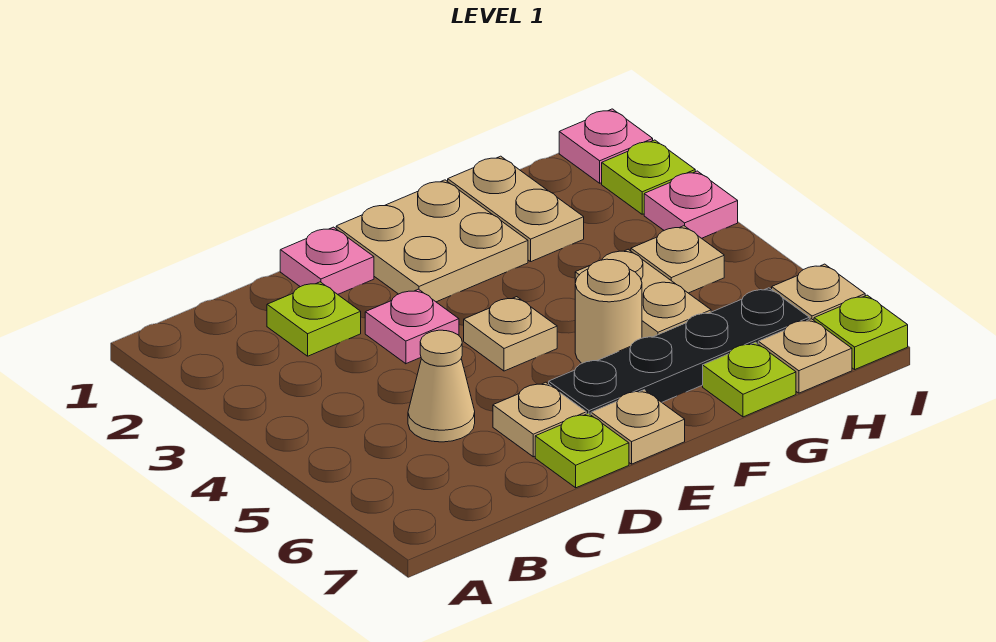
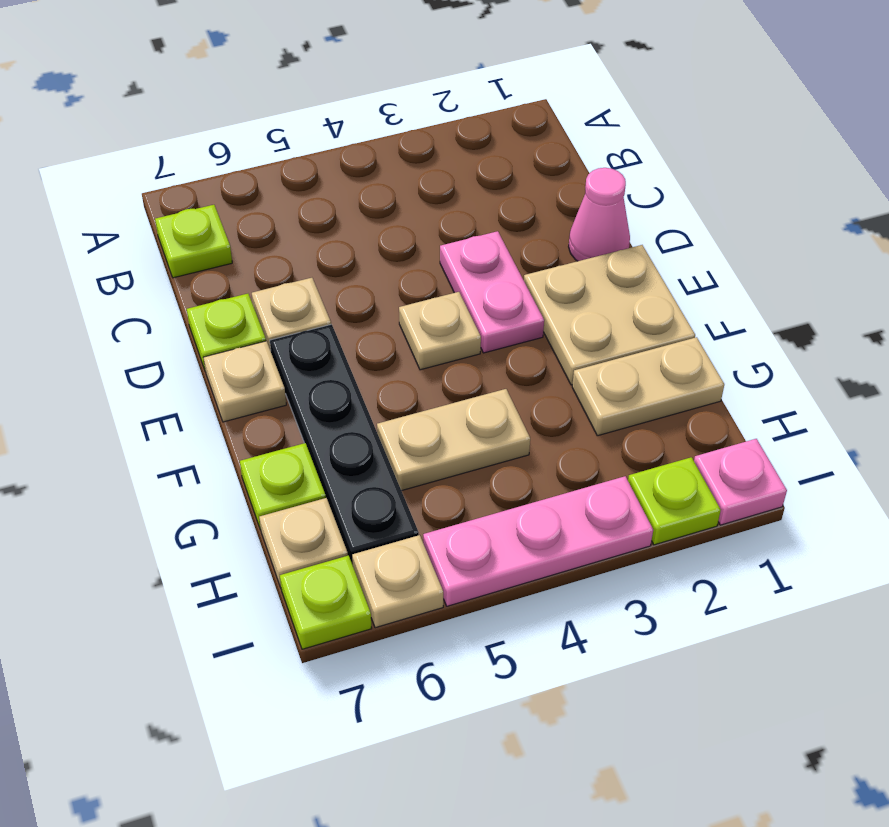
lime plate C2 level 1 -> lime plate B7 level 1
tan cone C5 level 1 -> none
pink plate D1 level 1 -> pink cone D1 level 1
pink plate D3 level 1 -> pink plate D3:E3 level 1
tan round brick F5 level 1 -> none
tan plate H4 level 1 -> none
pink plate I3 level 1 -> pink plate I3:I5 level 1

